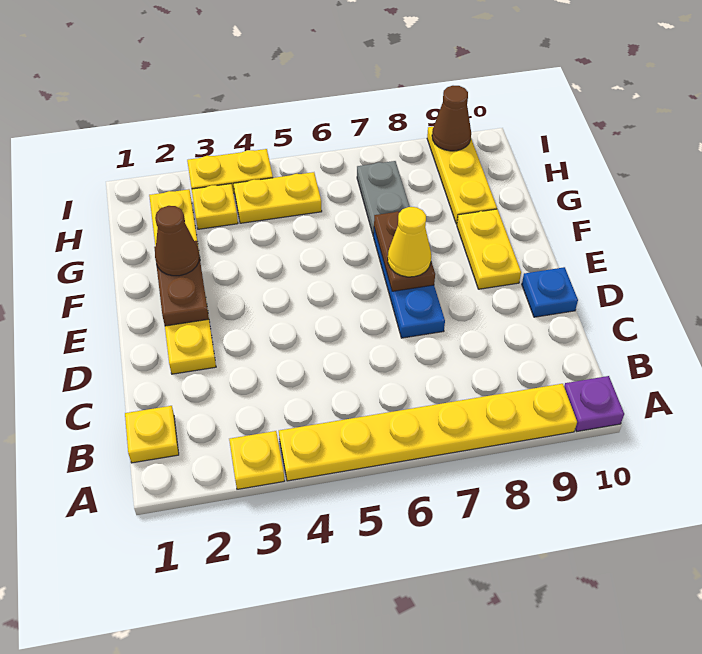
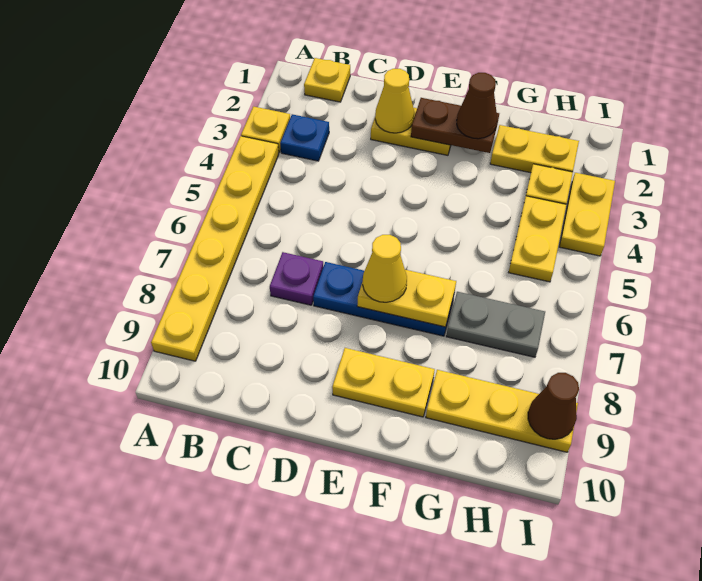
purple plate A10 level 1 -> purple plate C7 level 1
none -> yellow cone D2 level 2
blue plate D10 level 1 -> blue plate B3 level 1
brown plate E7:F7 level 2 -> yellow plate E7:F7 level 2

